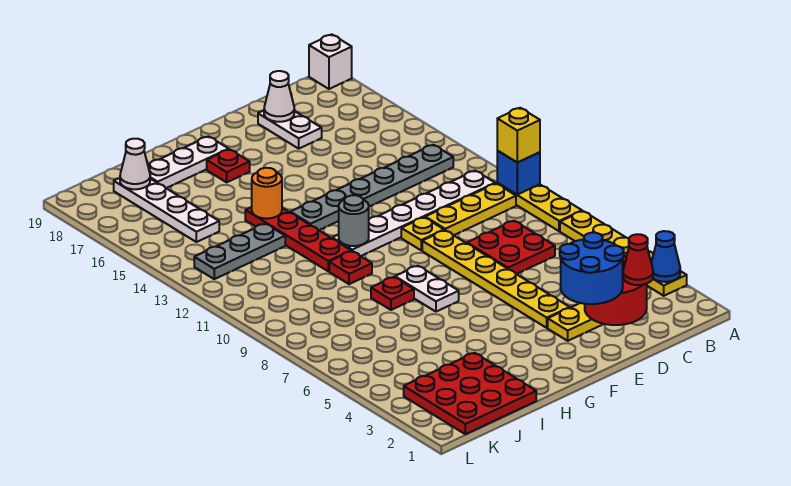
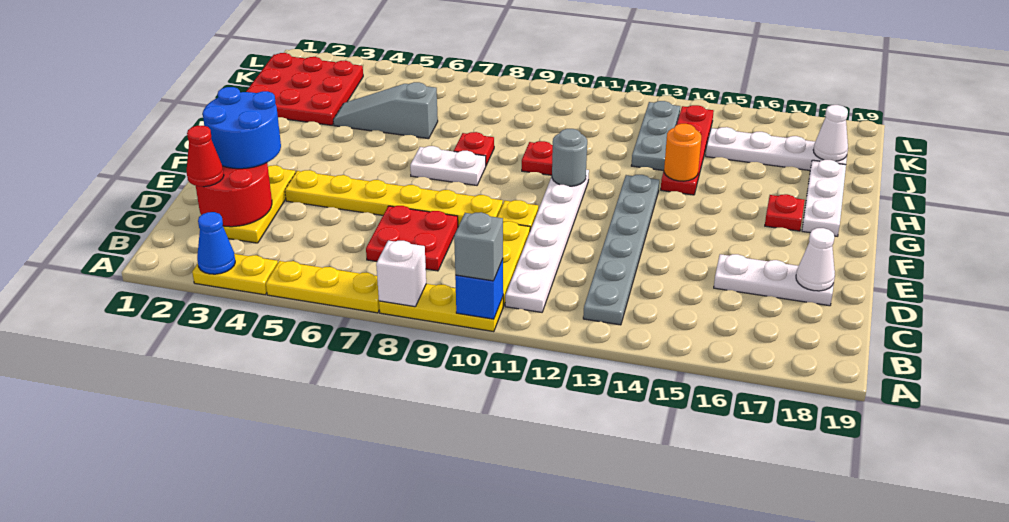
yellow brick A10 level 3 -> grey brick A10 level 3
white brick A19 level 1 -> white brick A8 level 2
white plate D17:D18 level 1 -> white plate D16:D18 level 1
red plate H11:H14 level 1 -> red plate H14:K14 level 1
none -> grey slope I4:I6 level 1 top 6

